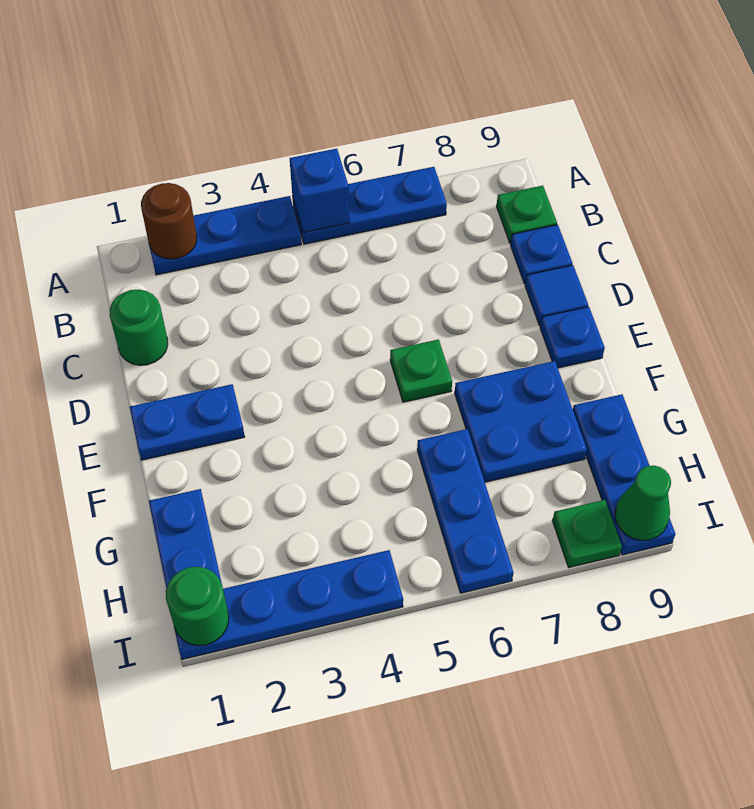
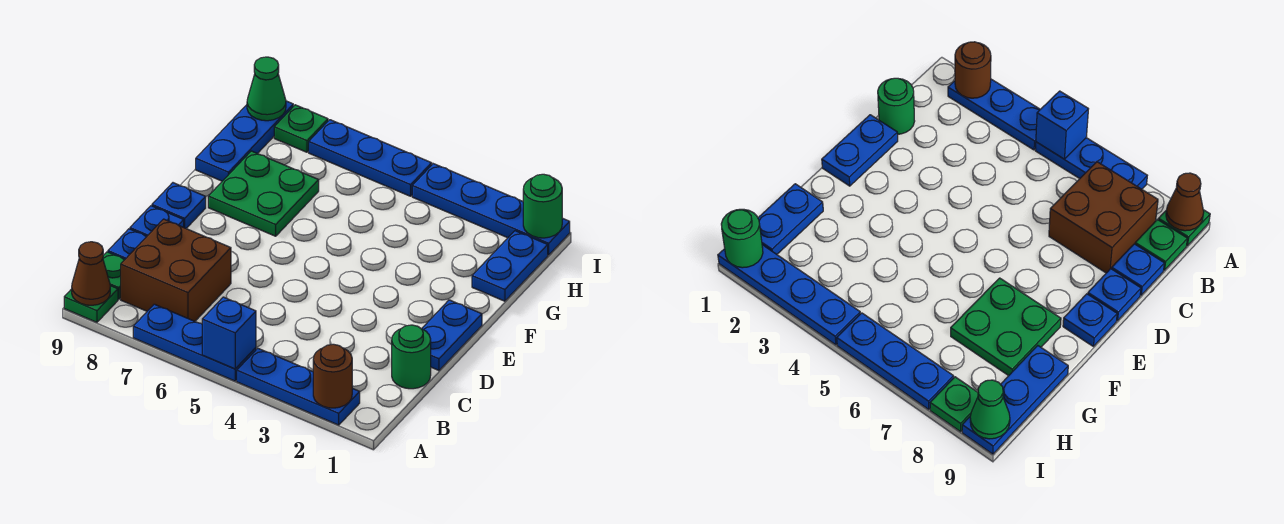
none -> brown cone A9 level 2
none -> brown brick B7:C8 level 1
blue tile D9 level 1 -> blue plate D9 level 1
blue plate E1:E2 level 1 -> blue plate D1:E1 level 1
green plate E6 level 1 -> green plate A9 level 1
blue plate F7:G8 level 1 -> green plate F7:G8 level 1
blue plate G6:I6 level 1 -> blue plate I5:I7 level 1

